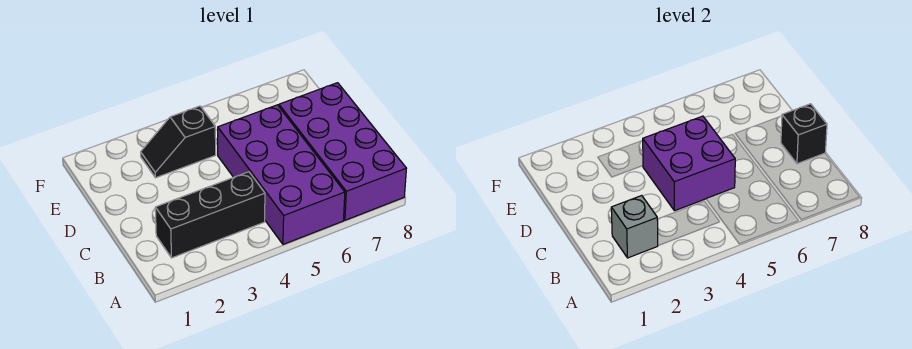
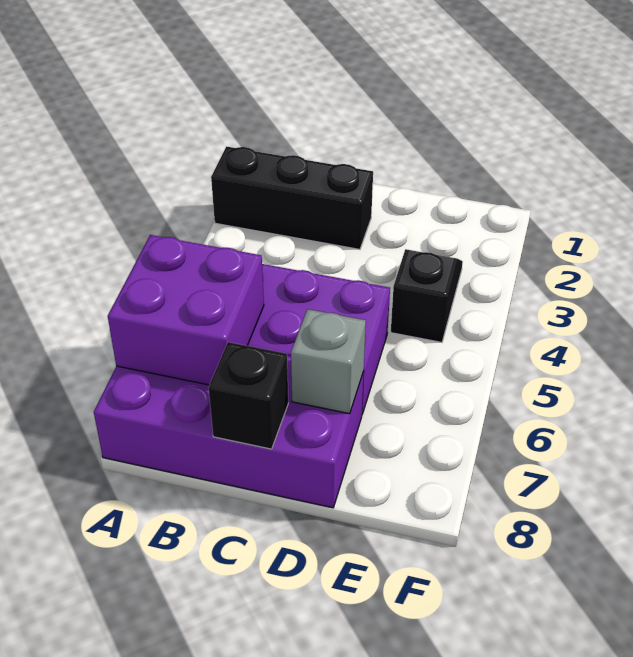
black brick B2:B4 level 1 -> black brick A2:C2 level 1
grey brick B2 level 2 -> grey brick D7 level 2
purple brick C4:D5 level 2 -> purple brick A6:B7 level 2

